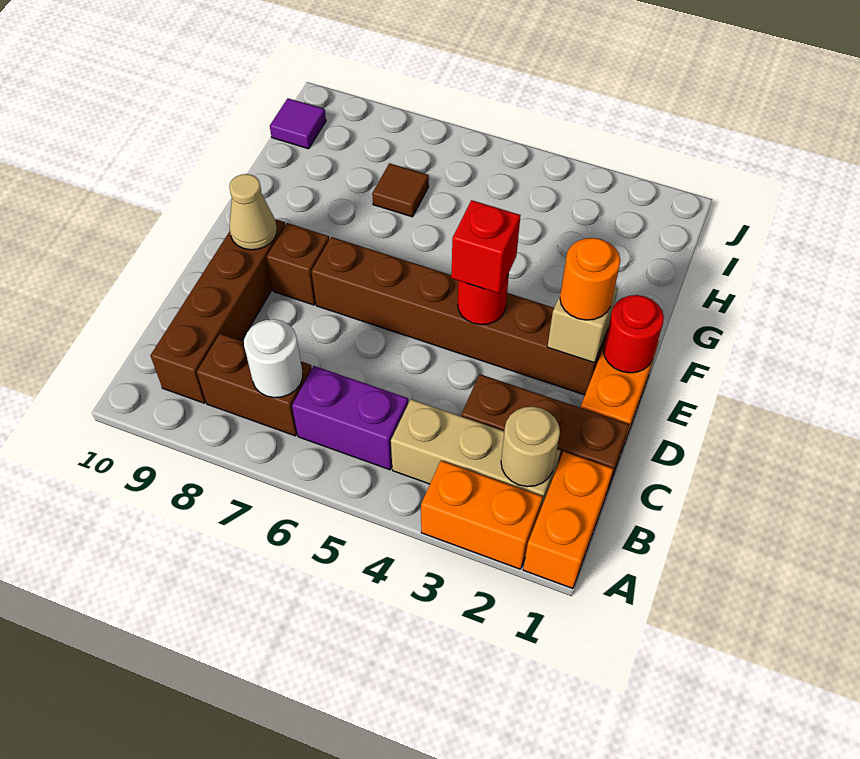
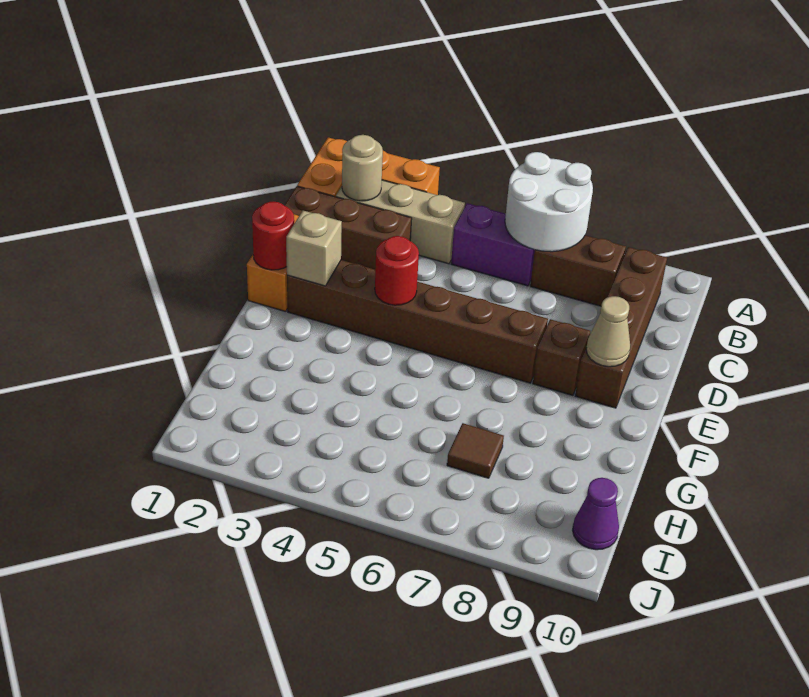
white round brick B7 level 2 -> white round brick A6:B7 level 2
orange round brick E2 level 3 -> none
red brick E4 level 3 -> none
purple tile I10 level 1 -> purple cone I10 level 1

